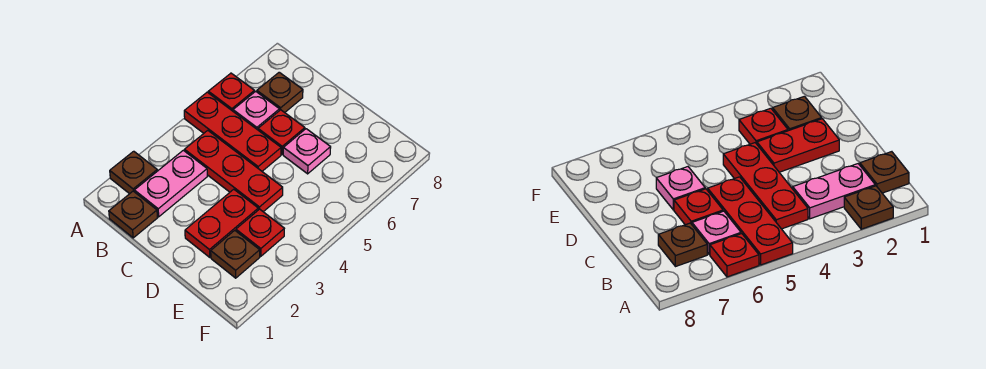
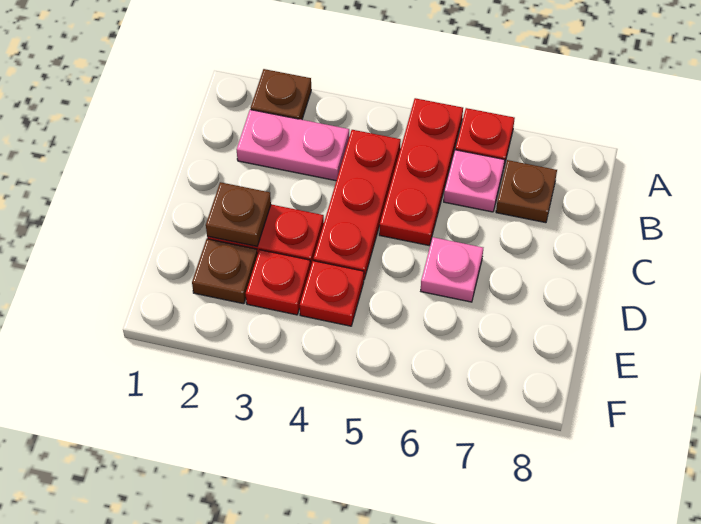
brown plate B1 level 1 -> brown plate D2 level 2
red plate C6 level 1 -> red plate E4 level 1

